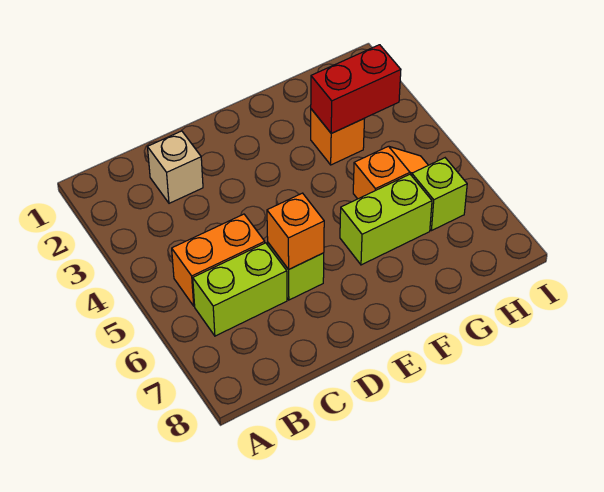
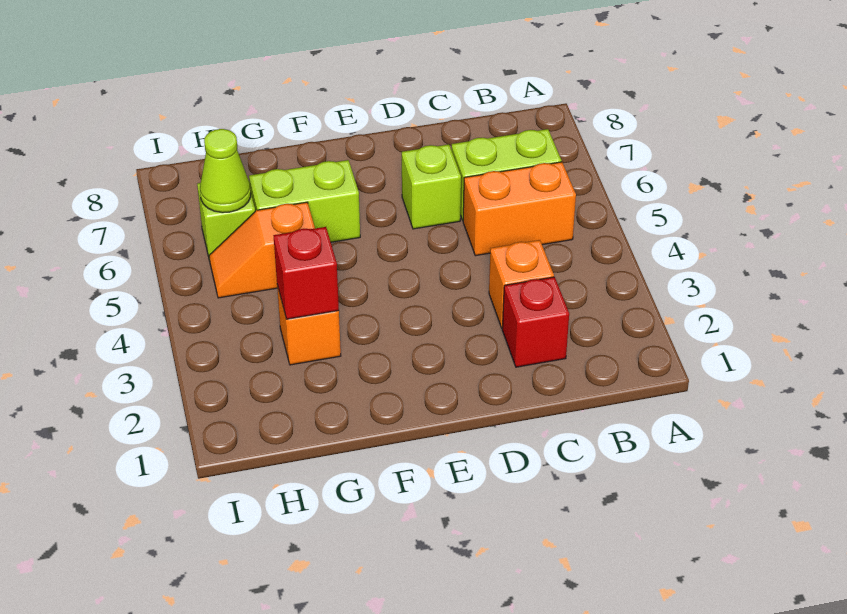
tan brick C2 level 1 -> red brick C2 level 1
orange brick D6 level 2 -> orange brick C3 level 1
red brick G3:H3 level 2 -> red brick G3 level 2
none -> lime cone H6 level 2

